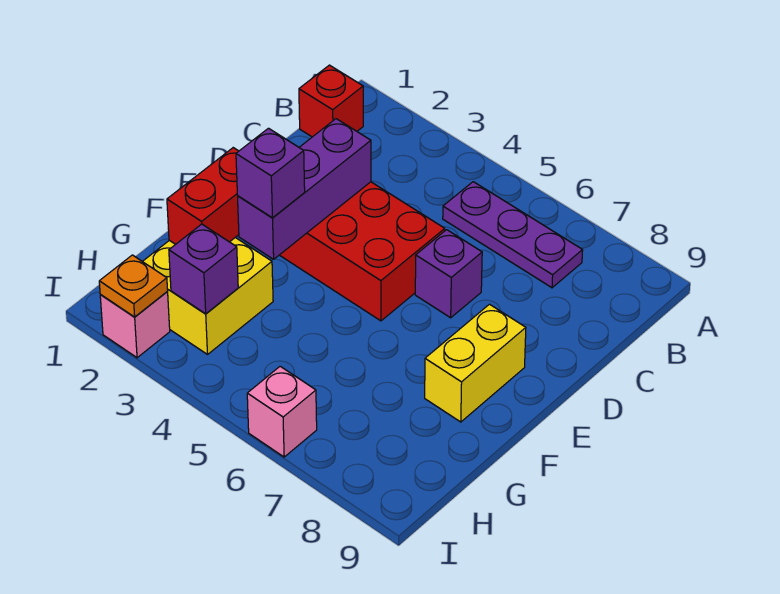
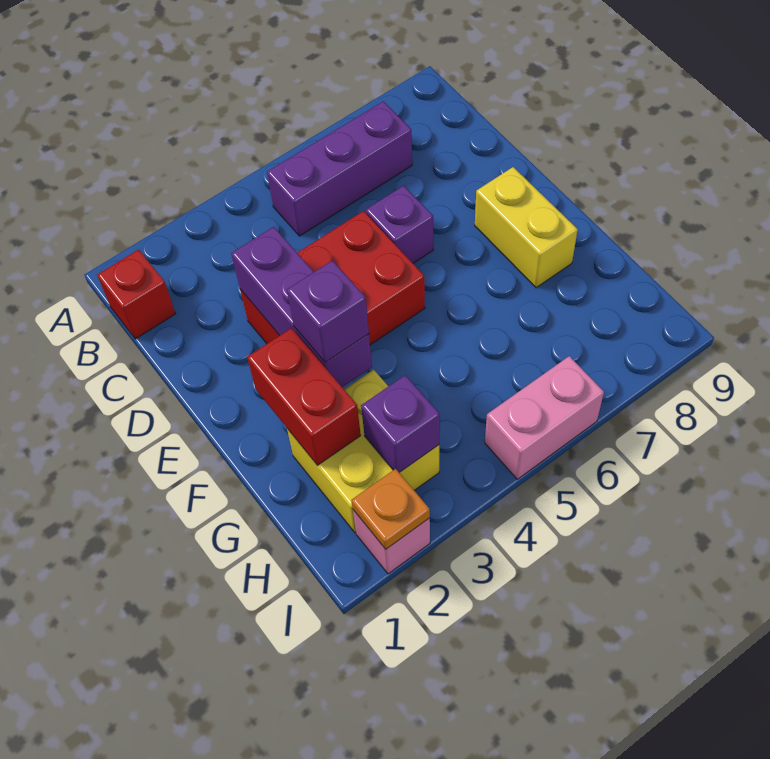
purple plate B5:B7 level 1 -> purple brick B5:B7 level 1
pink brick I6 level 1 -> pink brick I5:I6 level 1

